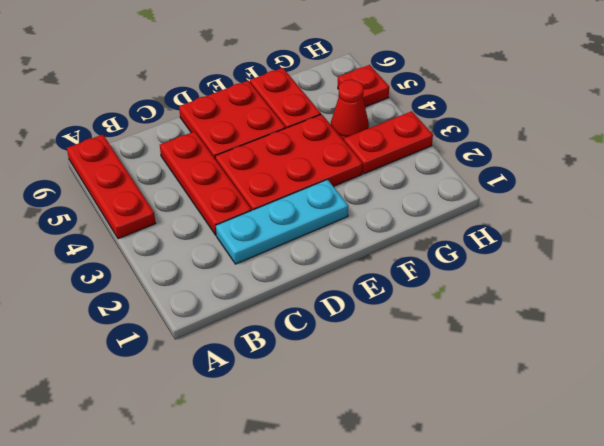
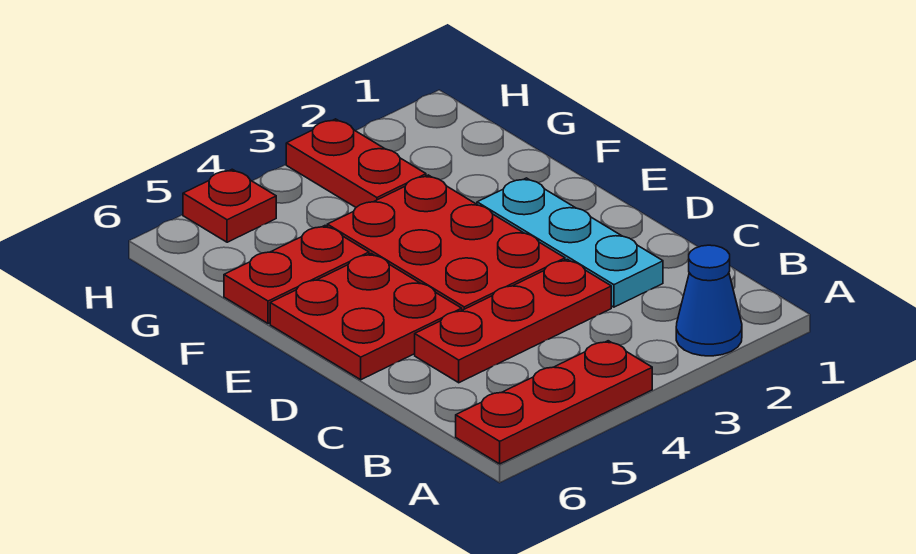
none -> blue cone A2 level 1
red cone G4 level 1 -> none

